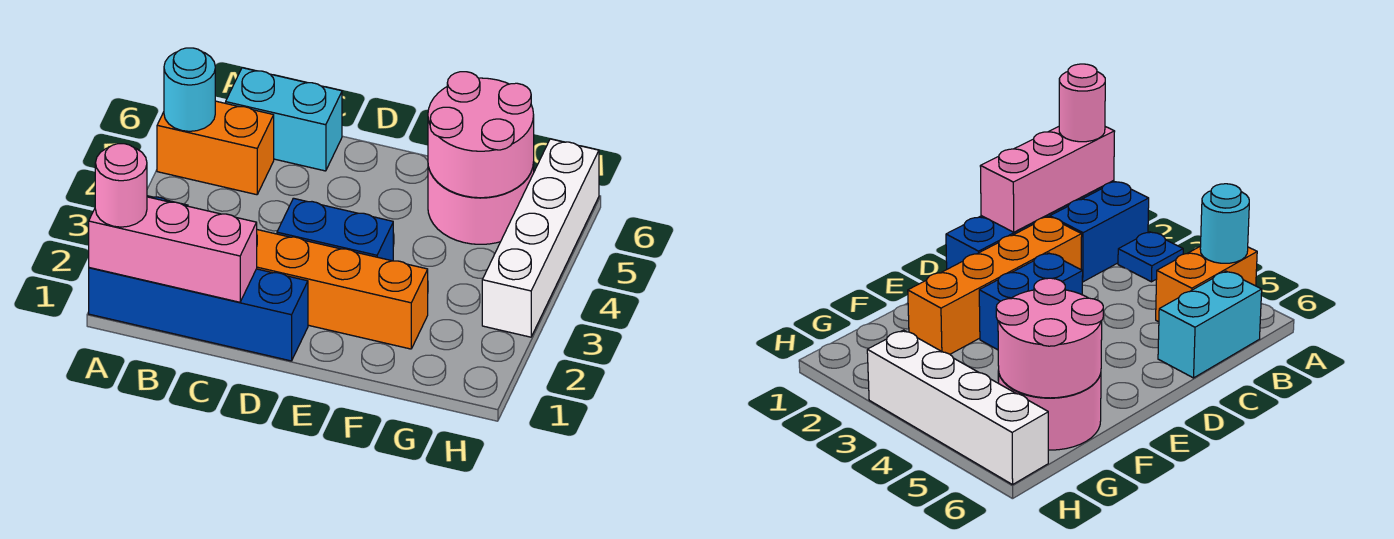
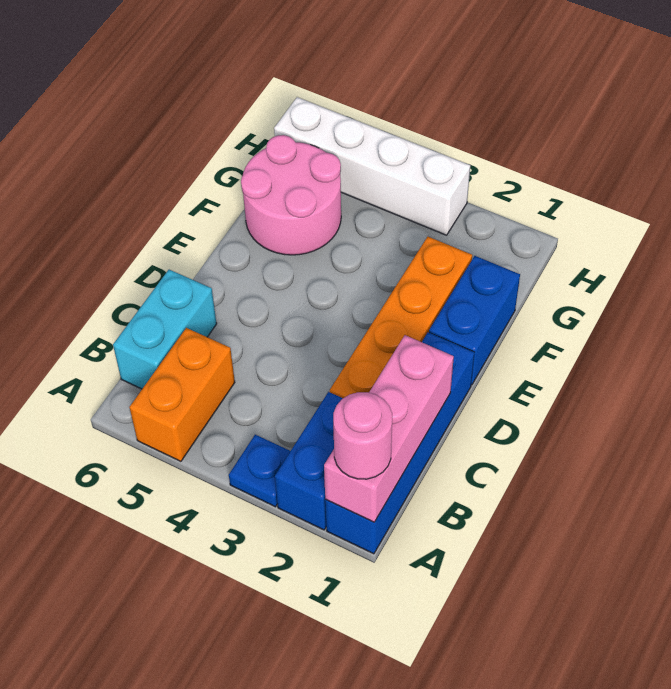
cyan round brick A5 level 2 -> none
blue brick D3:E3 level 1 -> blue brick E1:F1 level 1
pink round brick F5:G6 level 2 -> none

